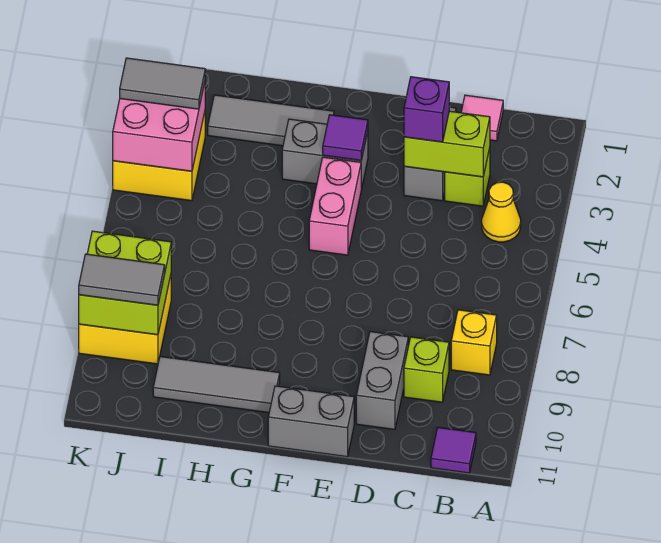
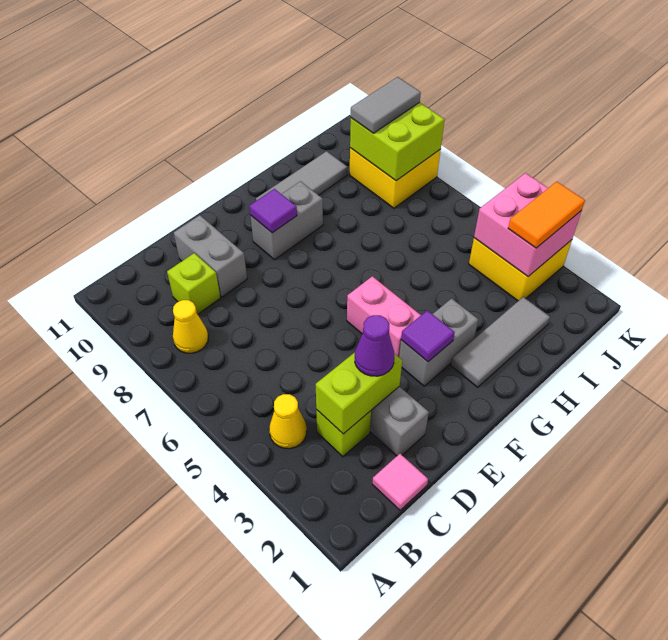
yellow brick B8 level 1 -> yellow cone B8 level 1
purple tile B11 level 1 -> purple tile F9 level 2
purple brick D3 level 3 -> purple cone D3 level 3
grey brick E11:F11 level 1 -> grey brick F9:G9 level 1
grey tile J3:K3 level 3 -> orange tile J3:K3 level 3

